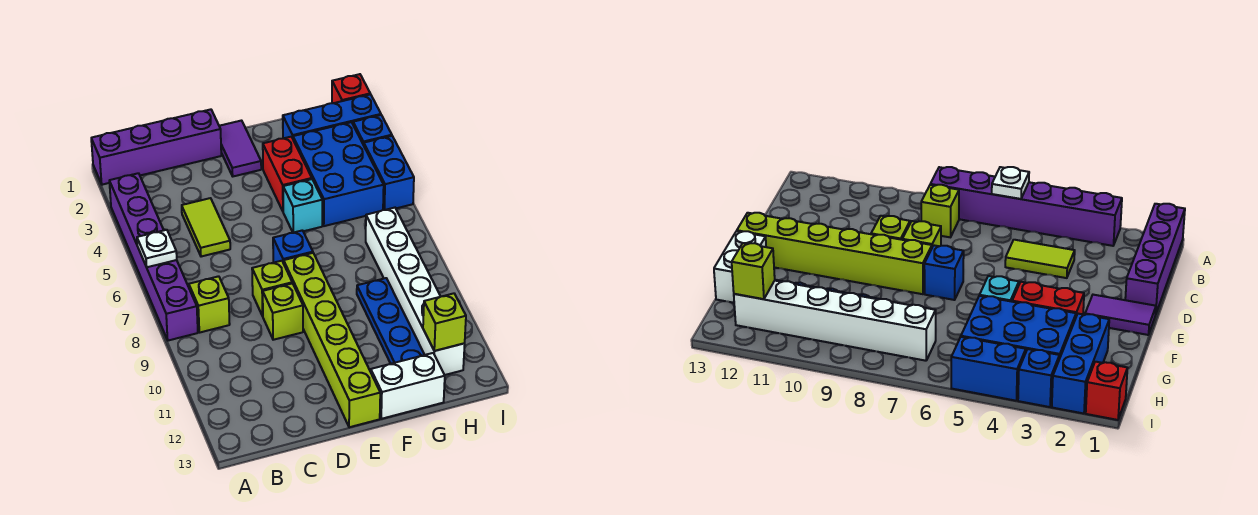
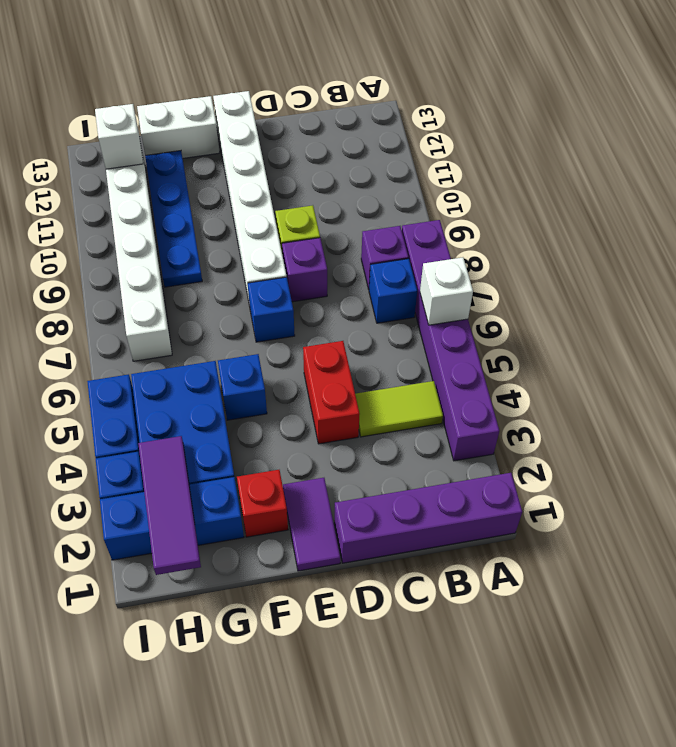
white plate A6 level 2 -> white brick A6 level 2
none -> blue brick B7 level 1
lime brick B8 level 1 -> purple brick B8 level 1
lime tile C4:C5 level 1 -> lime tile B4:C4 level 1
lime brick D8 level 1 -> purple brick D8 level 1
lime brick E8:E13 level 1 -> white brick E8:E13 level 1
red brick F3:F4 level 1 -> red brick D4:D5 level 1
cyan brick F5 level 1 -> blue brick F5 level 1
none -> purple tile H1:H3 level 2
lime brick H12 level 2 -> white brick H12 level 2
red brick I1 level 1 -> red brick F2 level 1

